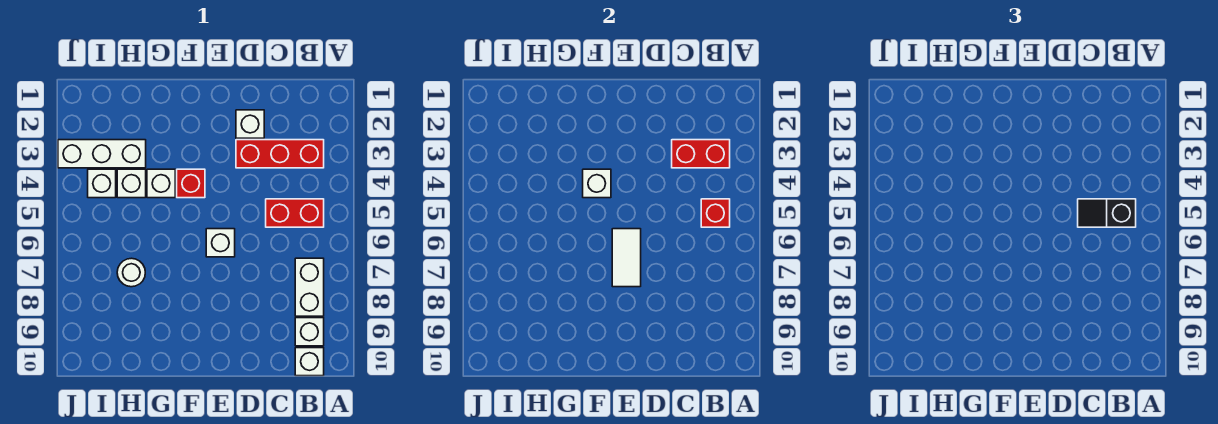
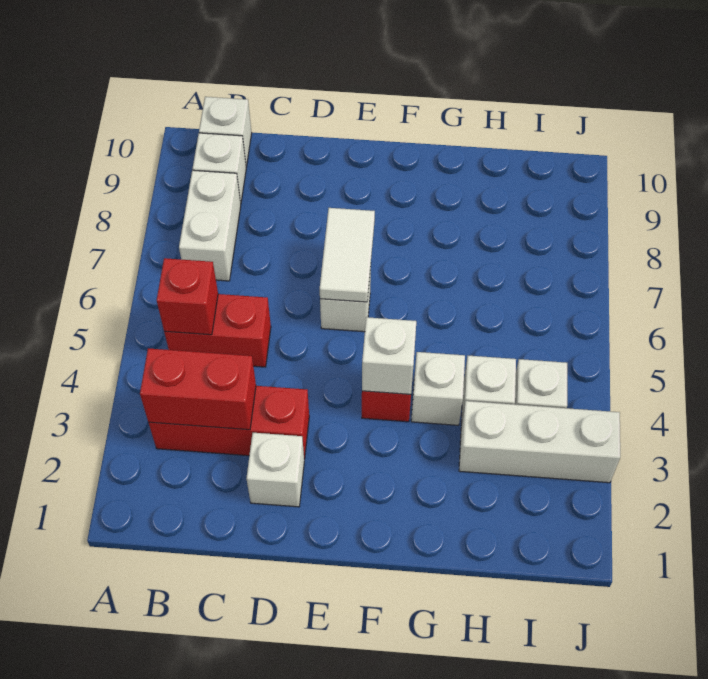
black slope B5:C5 level 3 top B -> none
white round brick H7 level 1 -> none

